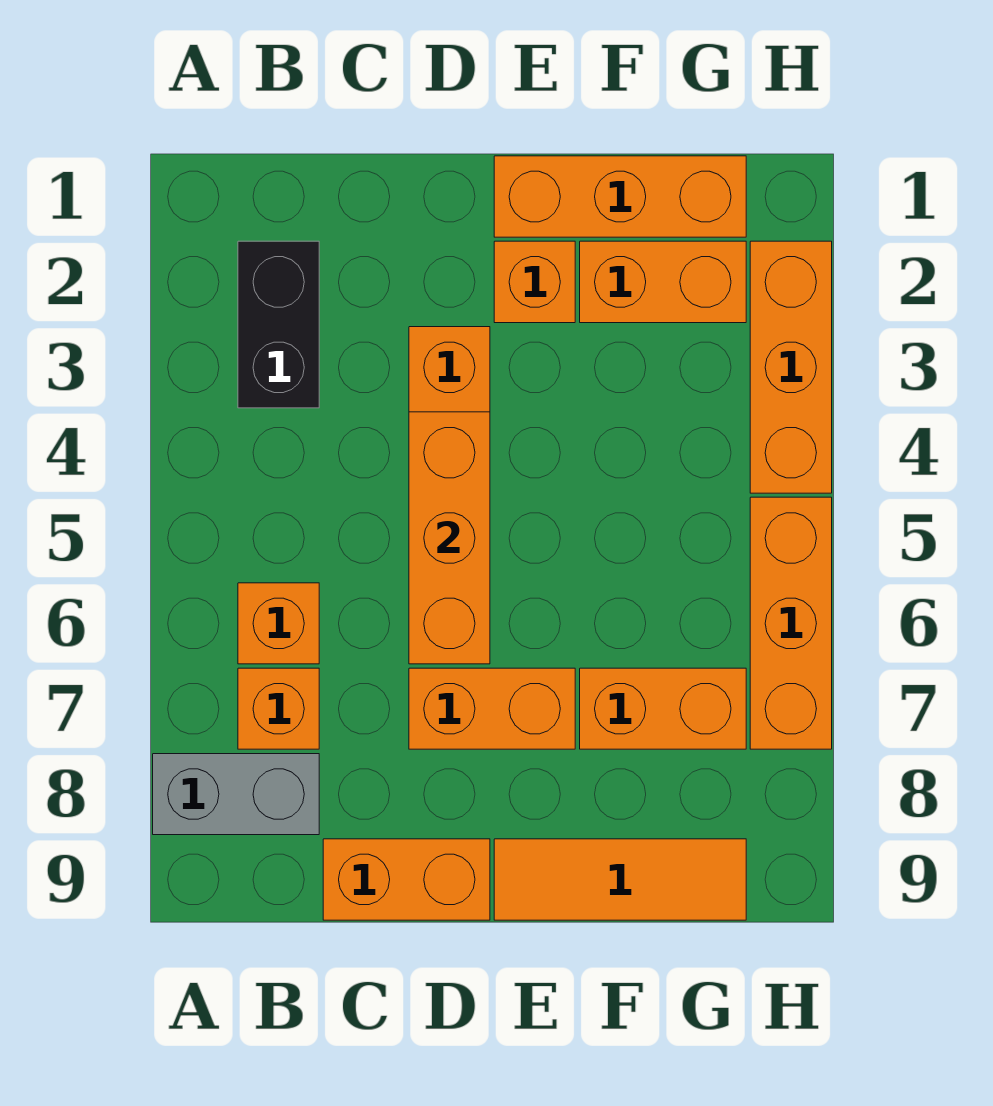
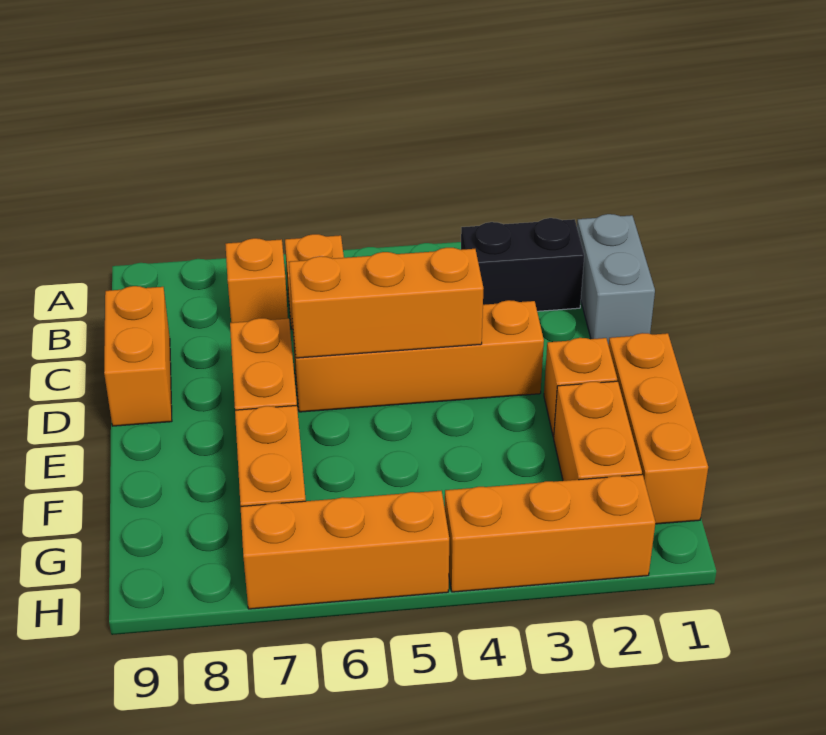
grey brick A8:B8 level 1 -> grey brick B1:C1 level 1
orange tile E9:G9 level 1 -> none

